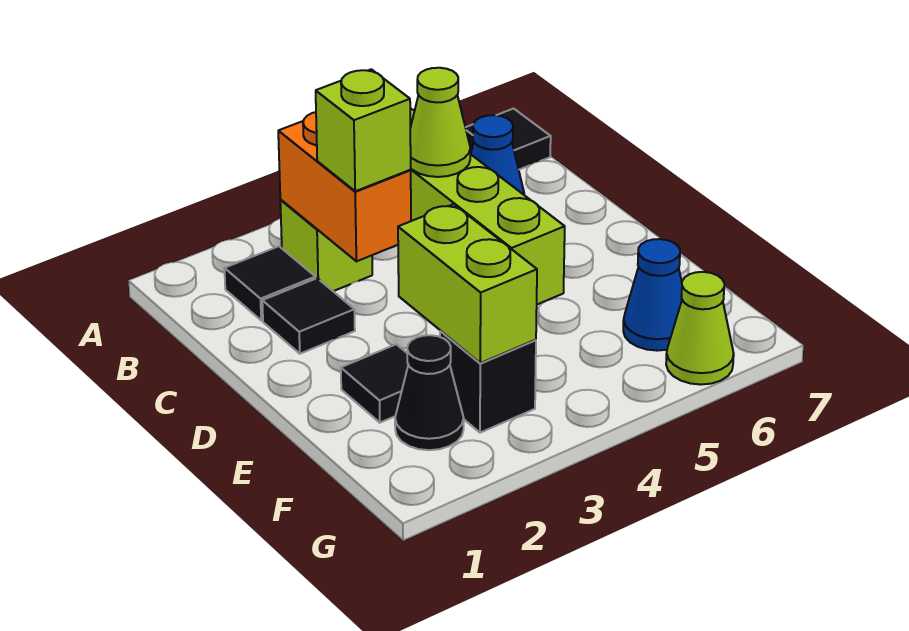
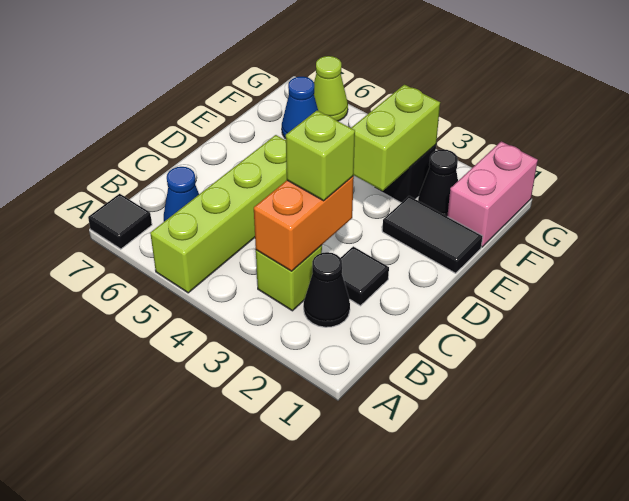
black tile B2 level 1 -> black cone B2 level 1
lime cone B5 level 2 -> none
black tile E2 level 1 -> black tile E1:E2 level 1
none -> pink brick F1:G1 level 1

